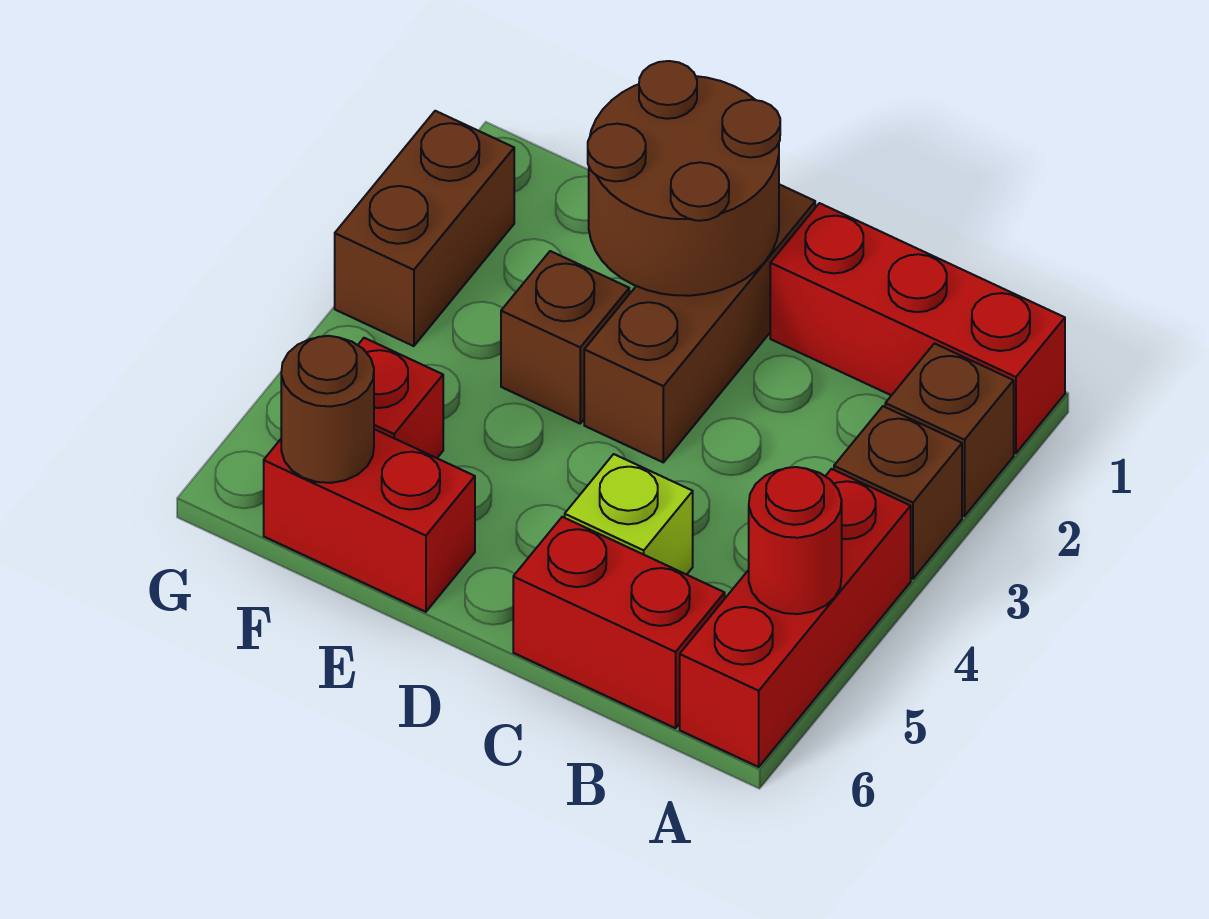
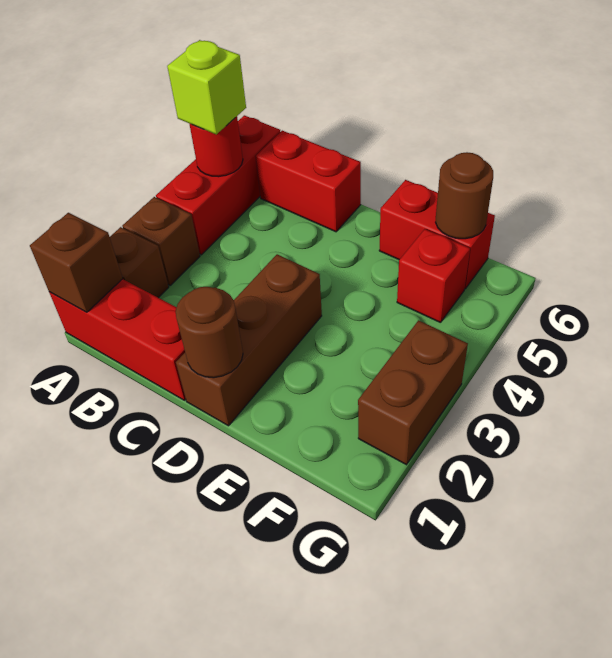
lime brick C5 level 1 -> lime brick A5 level 3
brown round brick D1:E2 level 2 -> brown round brick D1 level 2
brown brick E3 level 1 -> brown brick A1 level 2

